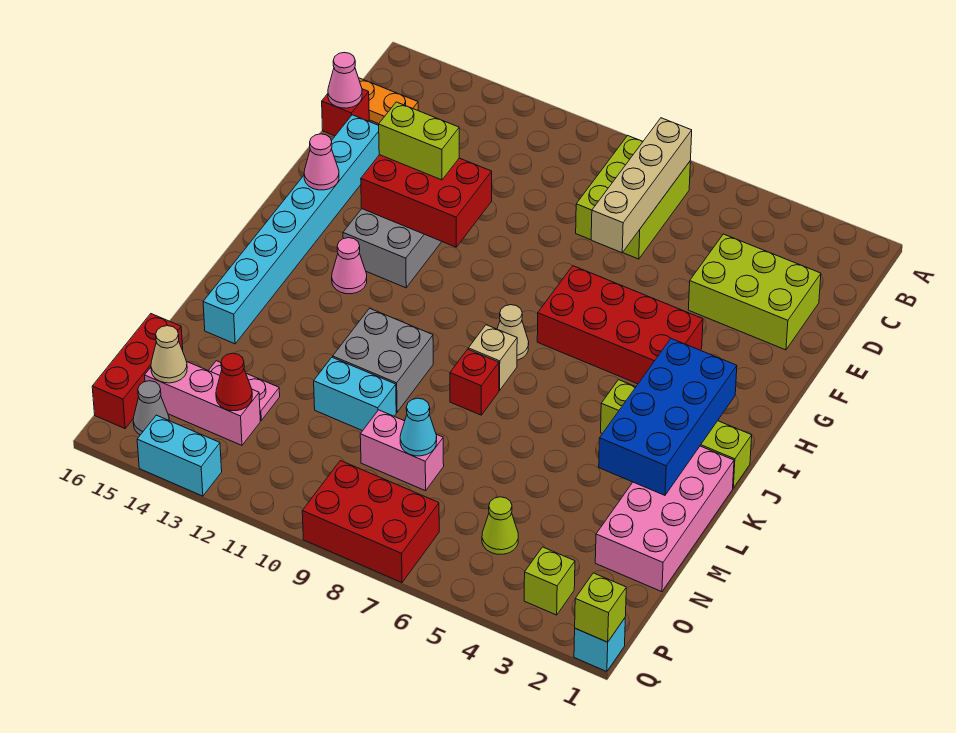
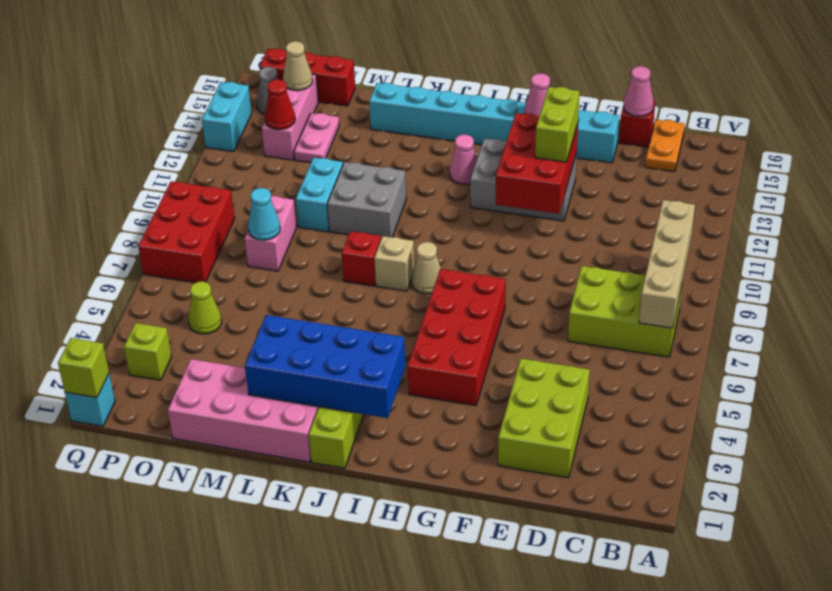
tan brick B7:E7 level 2 -> tan brick B7:B10 level 2

